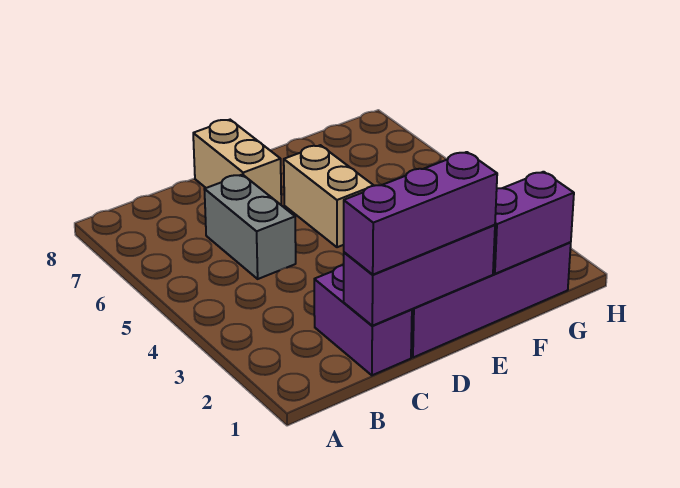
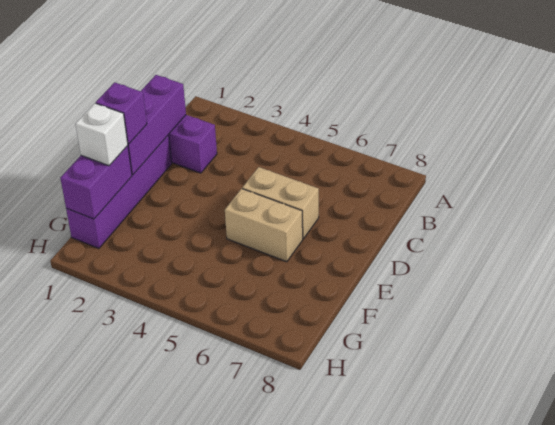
purple brick C1:E1 level 3 -> purple brick E1 level 3
grey brick C5:C6 level 1 -> none
tan brick D7:D8 level 1 -> tan brick D5:D6 level 1
none -> white brick F1 level 3

